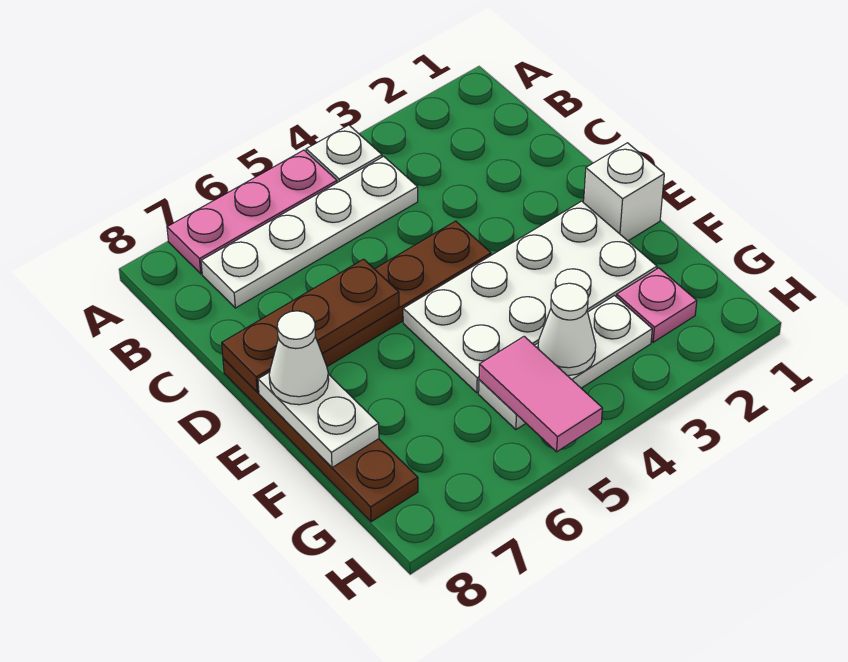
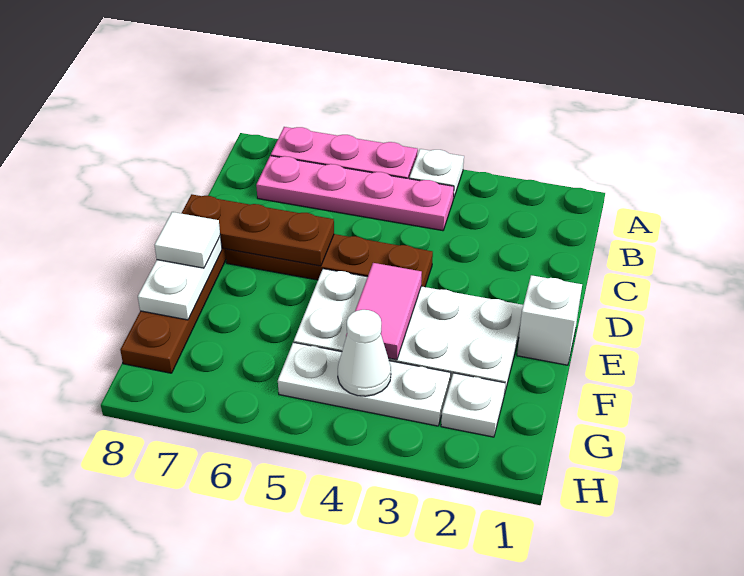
white plate B4:B7 level 1 -> pink plate B4:B7 level 1
white cone E8 level 3 -> white tile E8 level 3
pink plate G2 level 1 -> white plate G2 level 1
pink tile G5:H5 level 2 -> pink tile E4:F4 level 2

